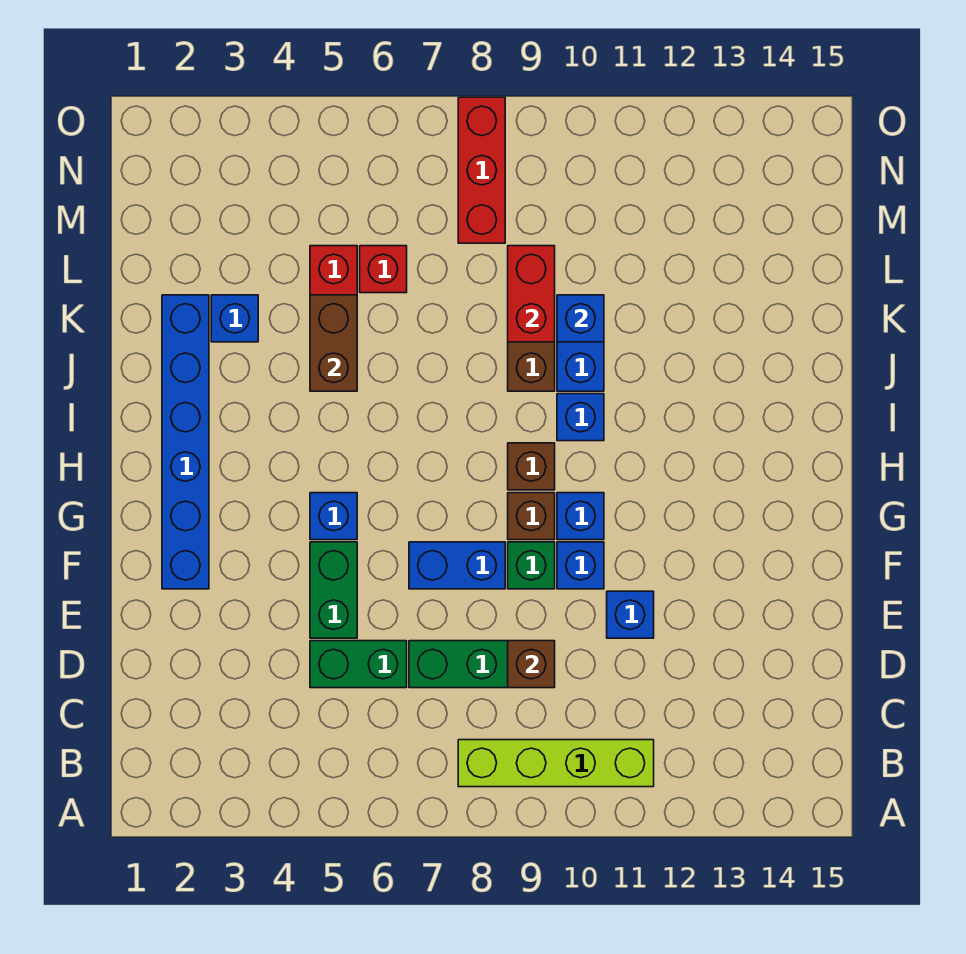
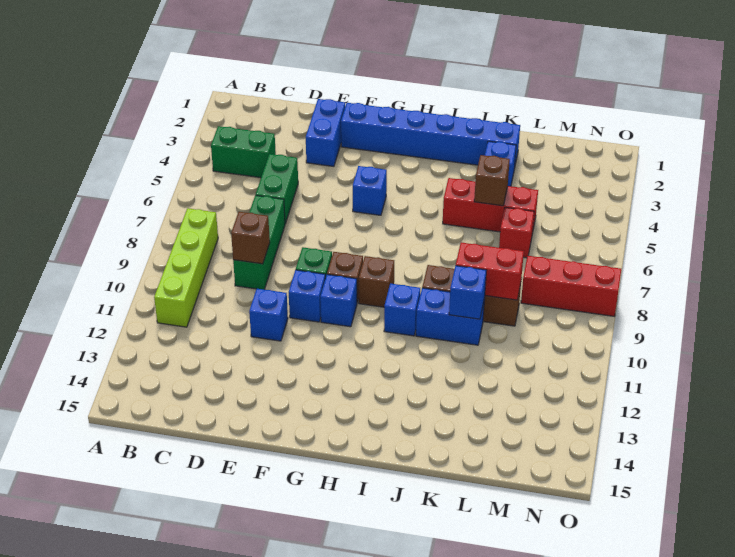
green brick E5:F5 level 1 -> green brick B4:C4 level 1
blue brick F7:F8 level 1 -> blue brick E2:E3 level 1
brown brick J5:K5 level 2 -> brown brick K5 level 2

